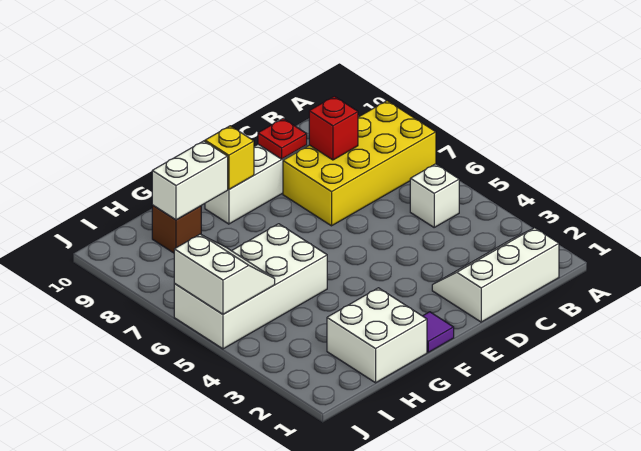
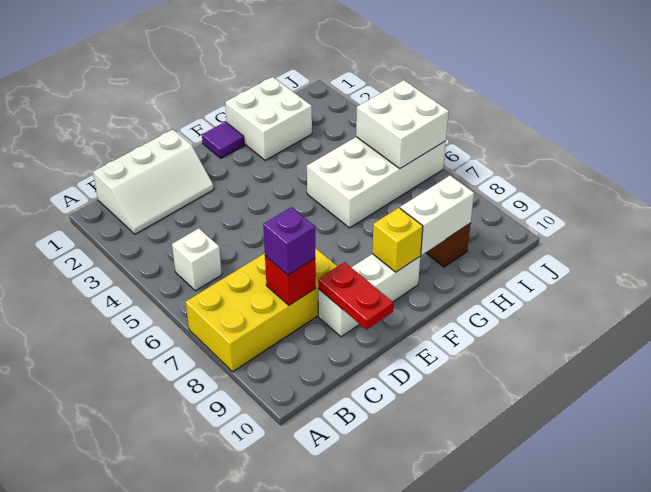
none -> purple brick C8 level 3
red plate D9 level 2 -> red plate D9:D10 level 2
white slope I5:J6 level 2 top J -> white brick I5:J6 level 2

